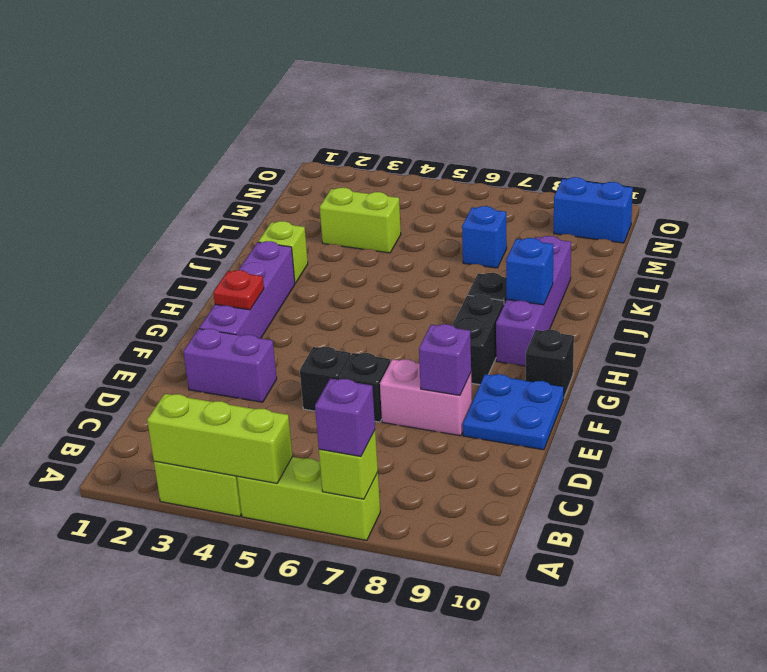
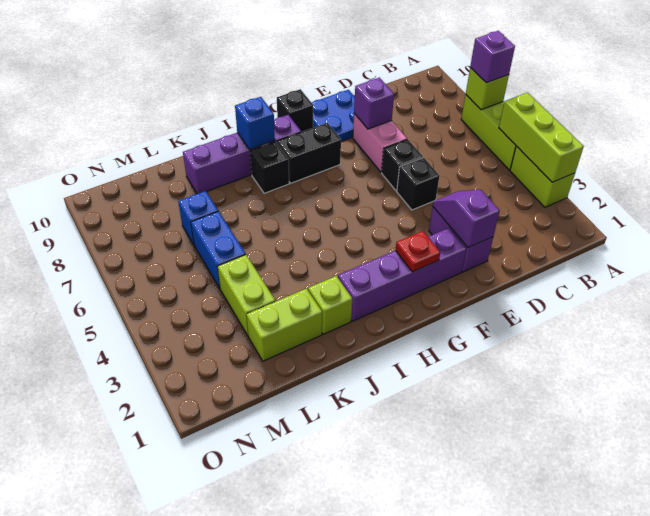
none -> purple slope E2:E3 level 2 top 2
none -> lime brick K2:L2 level 1
blue brick N9:N10 level 1 -> blue brick L5:L6 level 1

